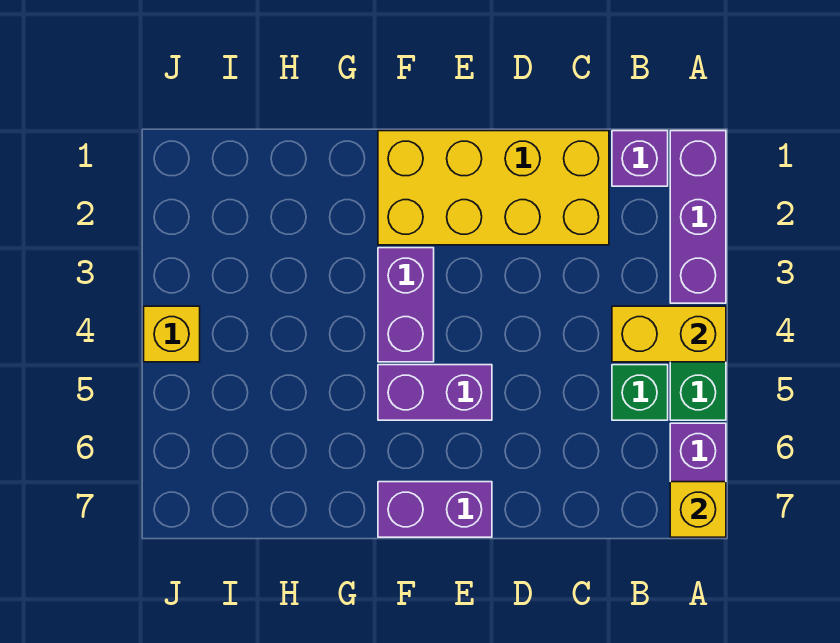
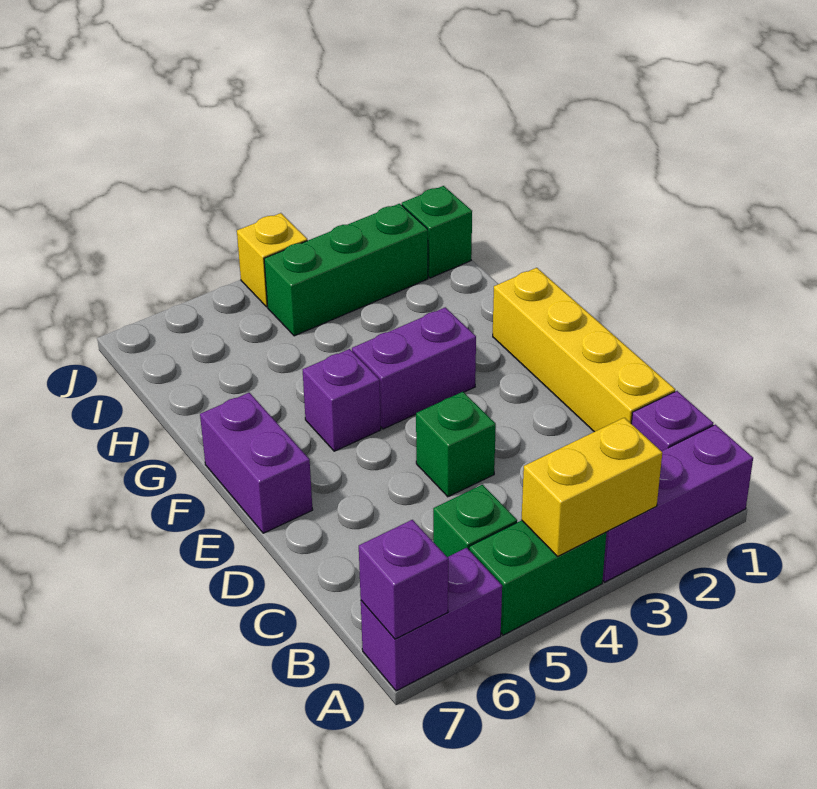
yellow brick A4:B4 level 2 -> yellow brick A3:A4 level 2
yellow brick A7 level 2 -> purple brick A7 level 2
yellow brick C1:F2 level 1 -> yellow brick C1:F1 level 1
none -> green brick D4 level 1
purple brick E5:F5 level 1 -> purple brick F5 level 1
none -> green brick I1 level 1
none -> green brick I2:I4 level 1

